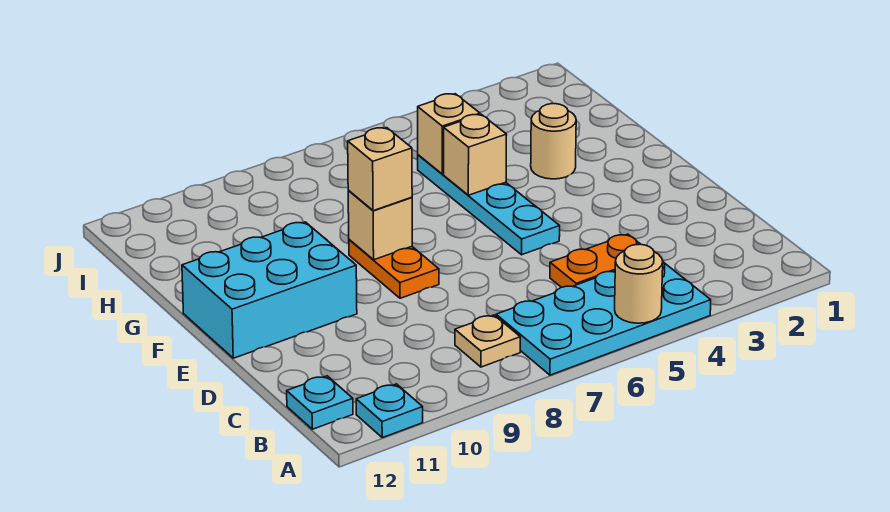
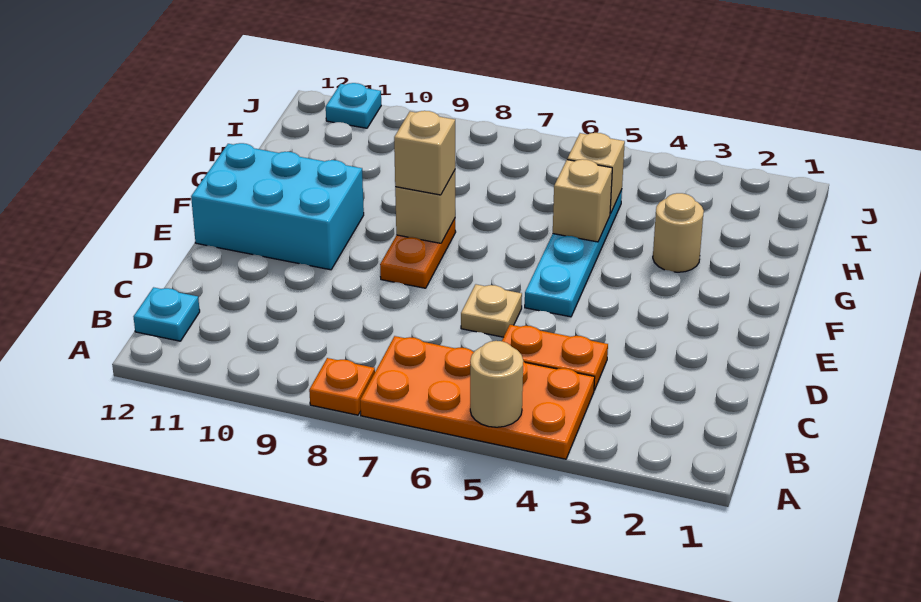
cyan plate A4:B7 level 1 -> orange plate A4:B7 level 1
none -> orange plate A8 level 1
cyan plate A11 level 1 -> cyan plate J11 level 1
tan plate B8 level 1 -> tan plate D6 level 1

